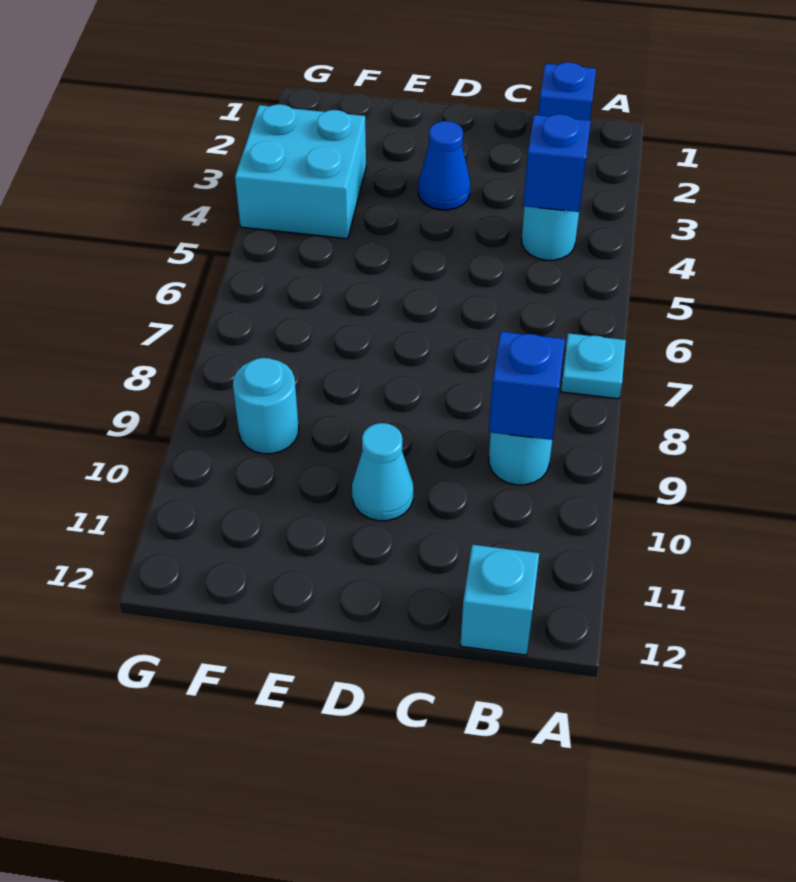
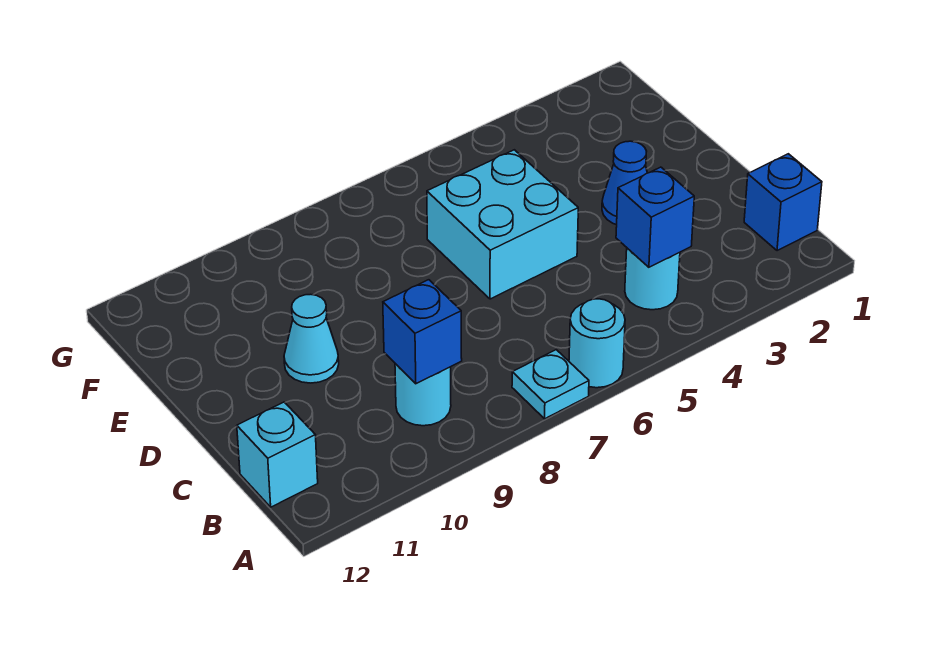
cyan brick F3:G4 level 1 -> cyan brick D5:E6 level 1
cyan round brick F9 level 1 -> cyan round brick A6 level 1

